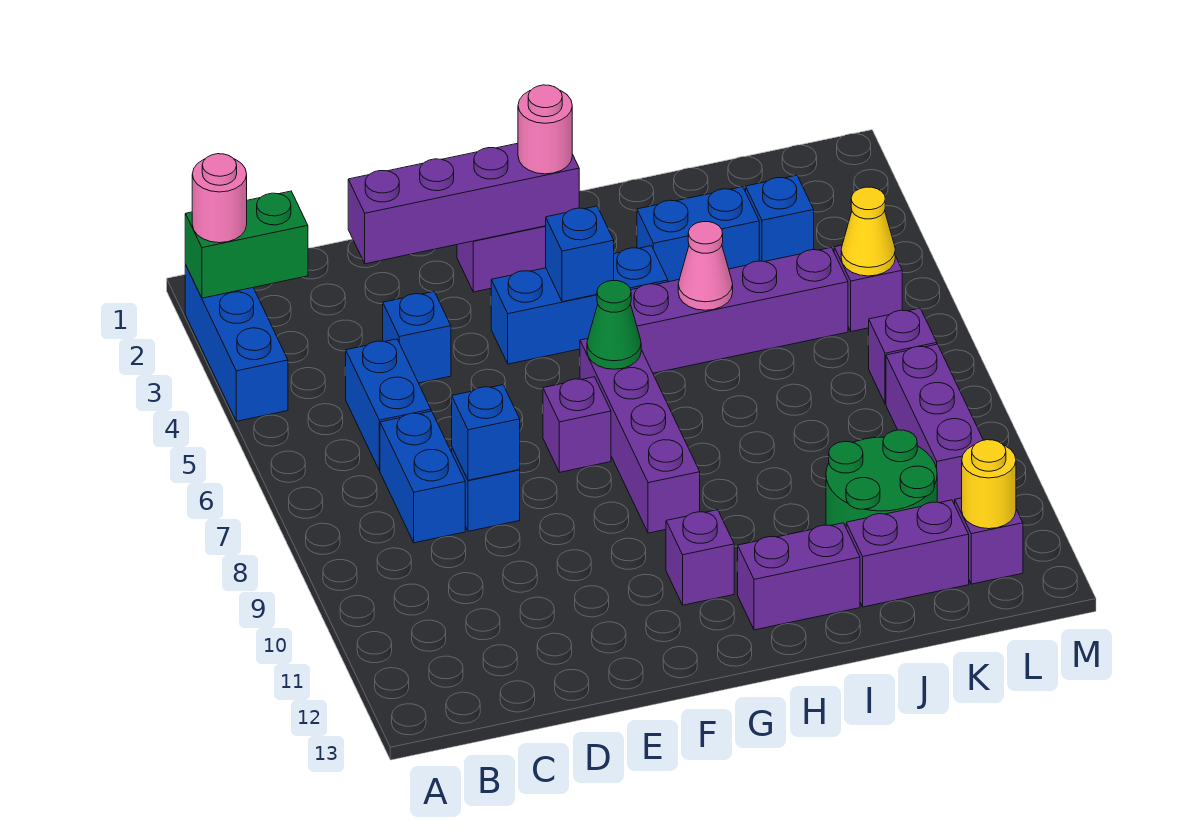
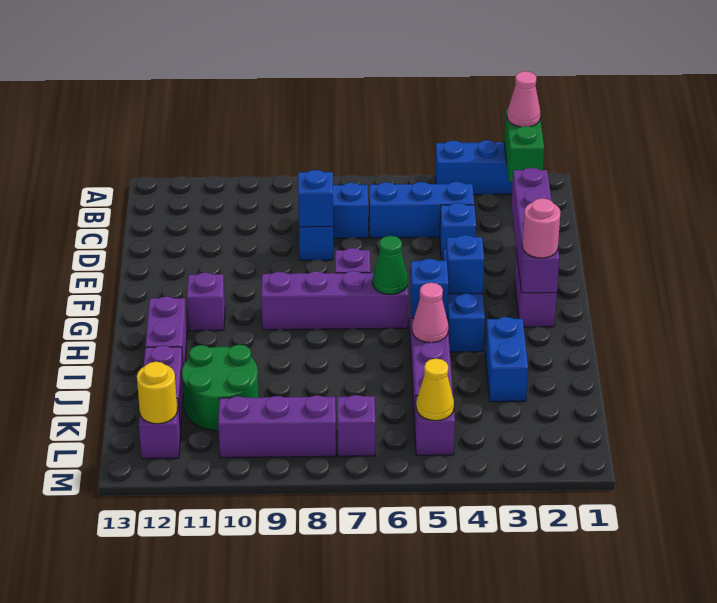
pink round brick A2 level 3 -> pink cone A2 level 3
blue brick C5:C6 level 1 -> blue brick C4:C6 level 1
blue brick K3 level 1 -> blue brick H5 level 2

